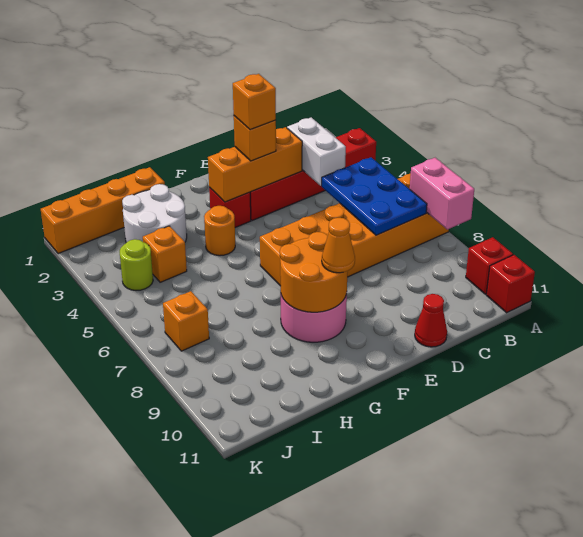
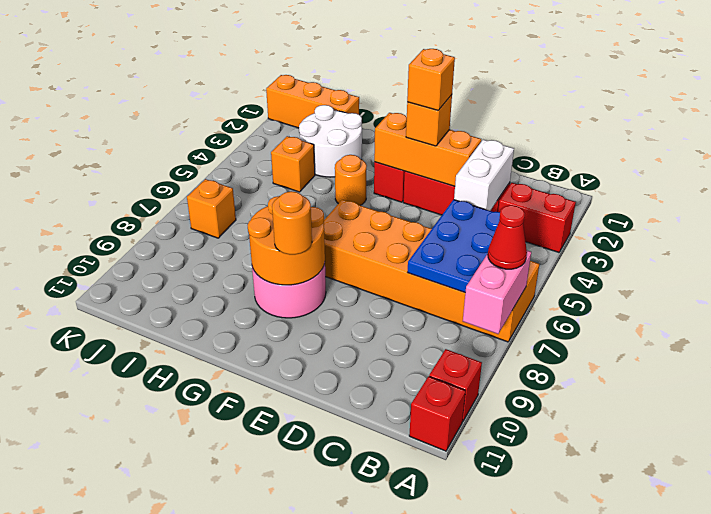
red cone D11 level 1 -> red cone A7 level 3
orange cone F9 level 3 -> orange round brick F9 level 3
orange brick H1:K1 level 1 -> orange brick I1:K1 level 1
lime round brick J4 level 1 -> none

